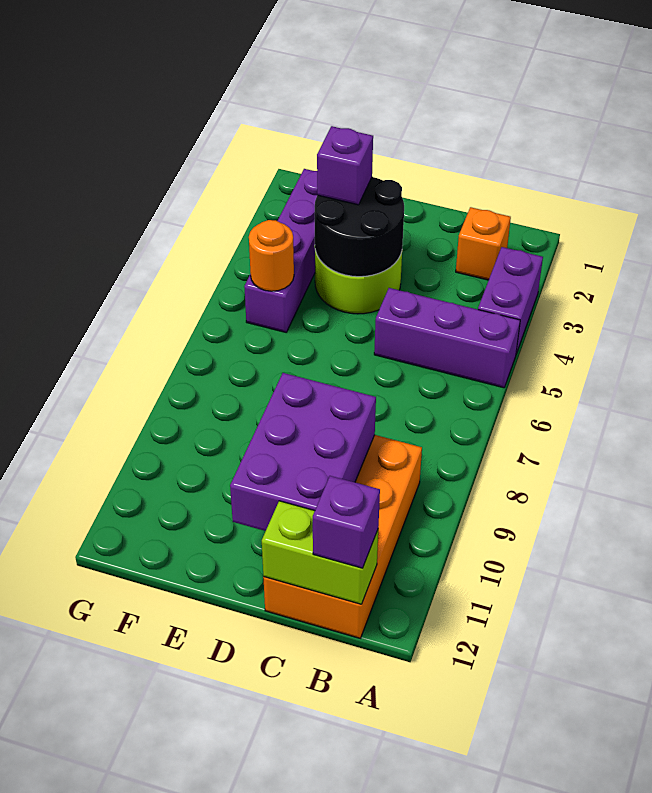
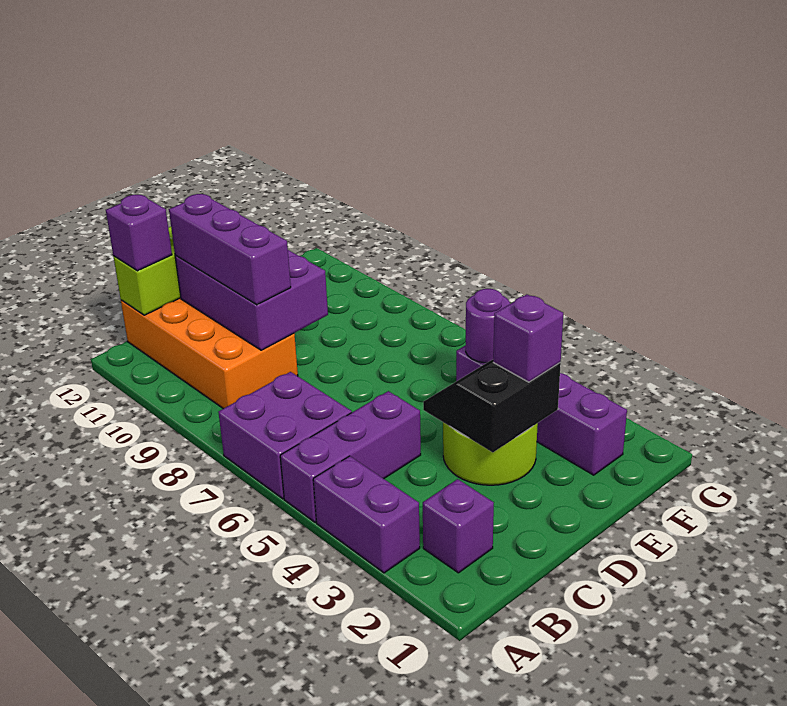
none -> purple brick A6:B7 level 1
orange brick B2 level 1 -> purple brick B2 level 1
none -> purple brick C9:C11 level 3
black round brick D3:E4 level 2 -> black slope D3:E4 level 2 top 3
orange round brick F5 level 2 -> purple round brick F5 level 2

